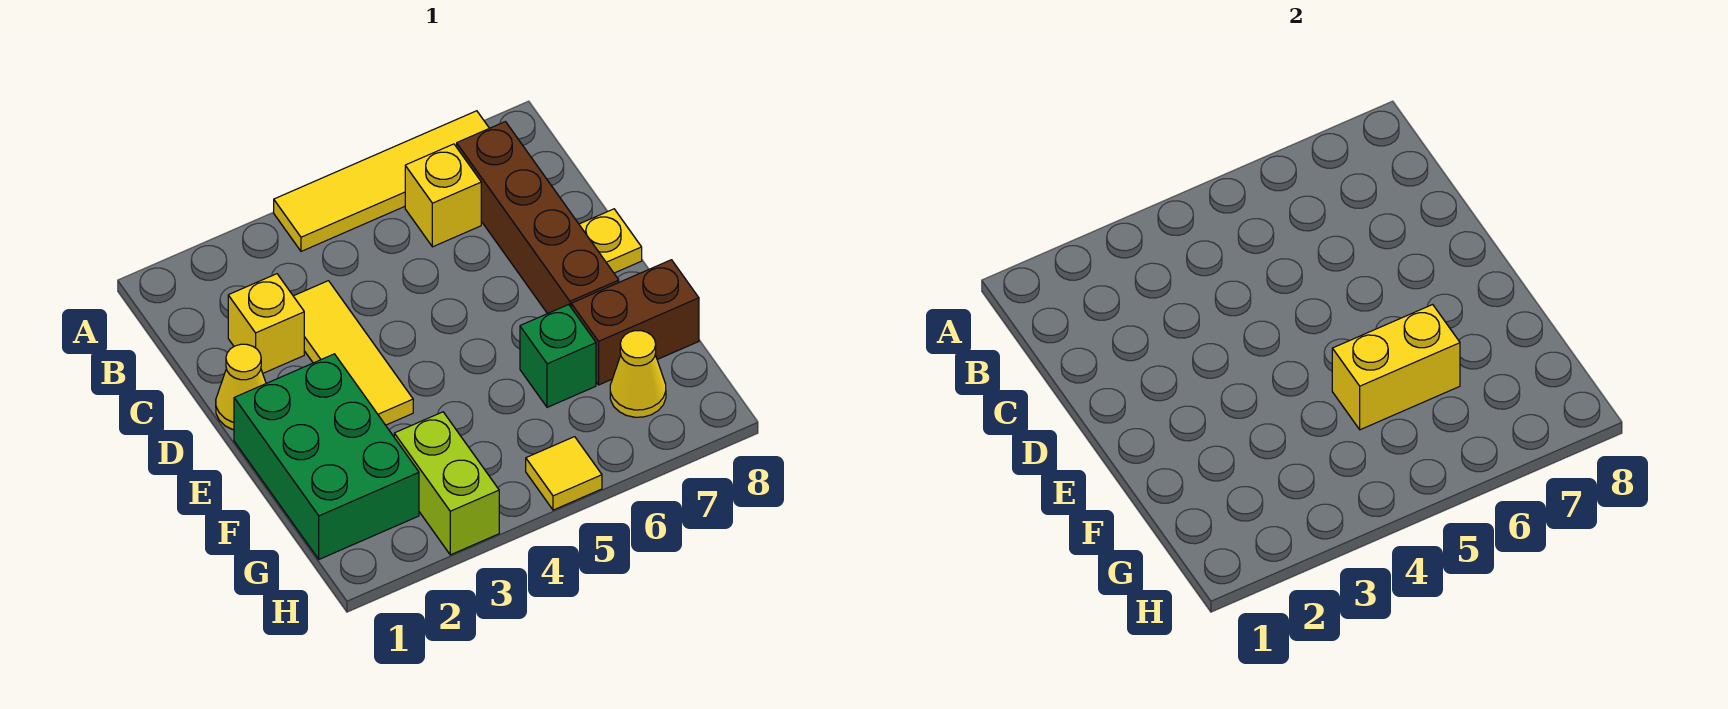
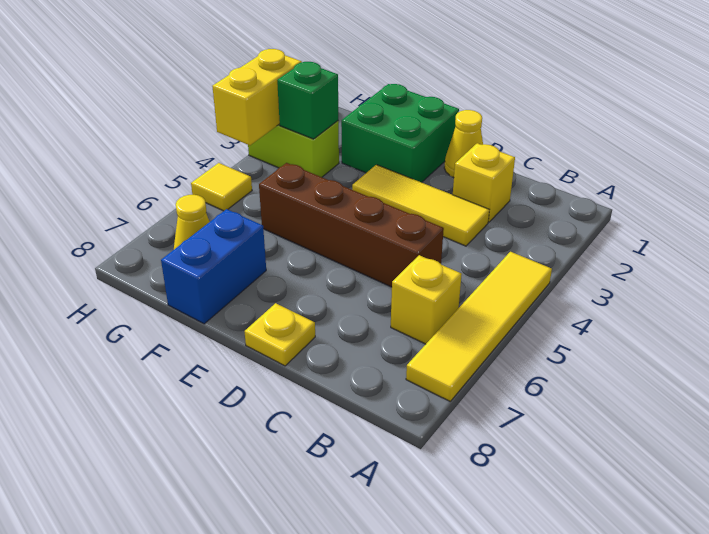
brown brick B7:E7 level 1 -> brown brick C5:F5 level 1
green brick E1:G2 level 1 -> green brick E1:F2 level 1
yellow brick F5:F6 level 2 -> yellow brick H3:H4 level 2
green brick F6 level 1 -> green brick G3 level 2
brown brick F7:F8 level 1 -> blue brick F7:F8 level 1

